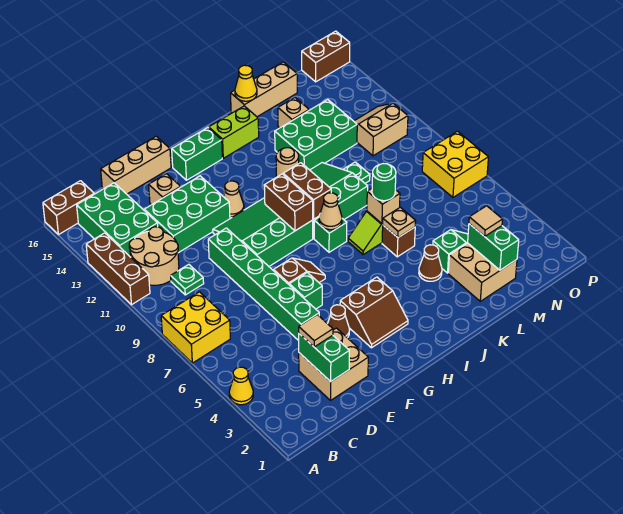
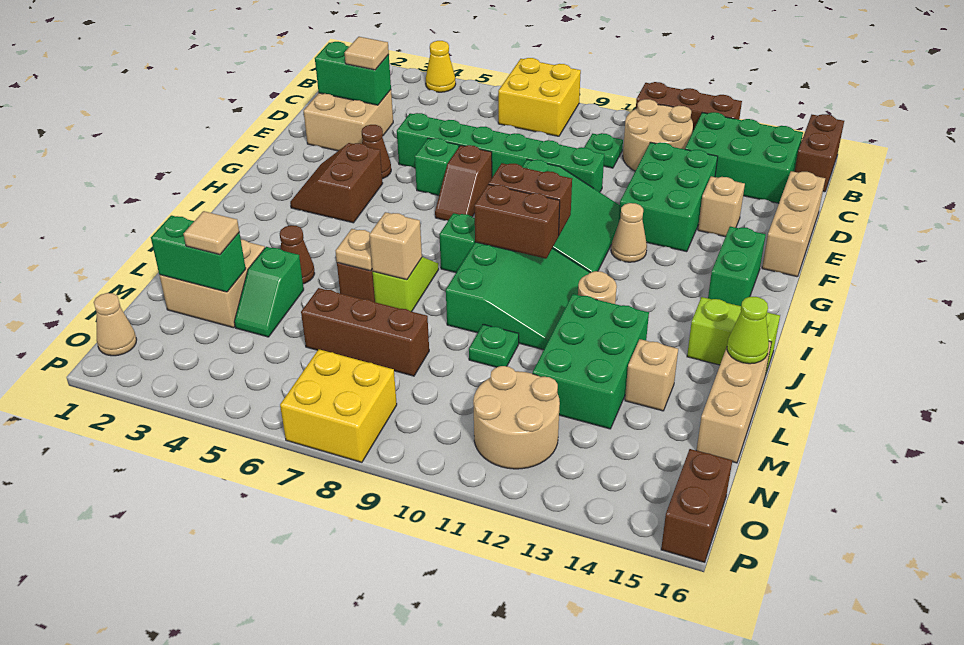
tan cone I8 level 2 -> tan cone O1 level 1
lime brick I15:J15 level 1 -> lime brick J15:J16 level 1
green round brick K7 level 3 -> none
yellow cone K16 level 2 -> lime cone K16 level 2
none -> brown brick M6:M8 level 1
tan slope N11:O12 level 1 top 11 -> tan round brick N11:O12 level 1

